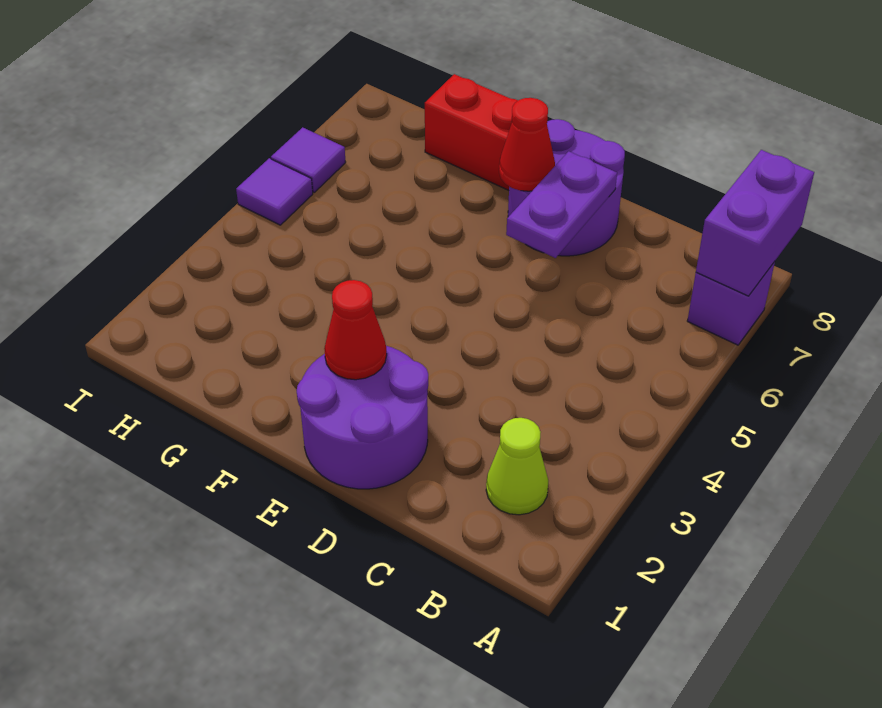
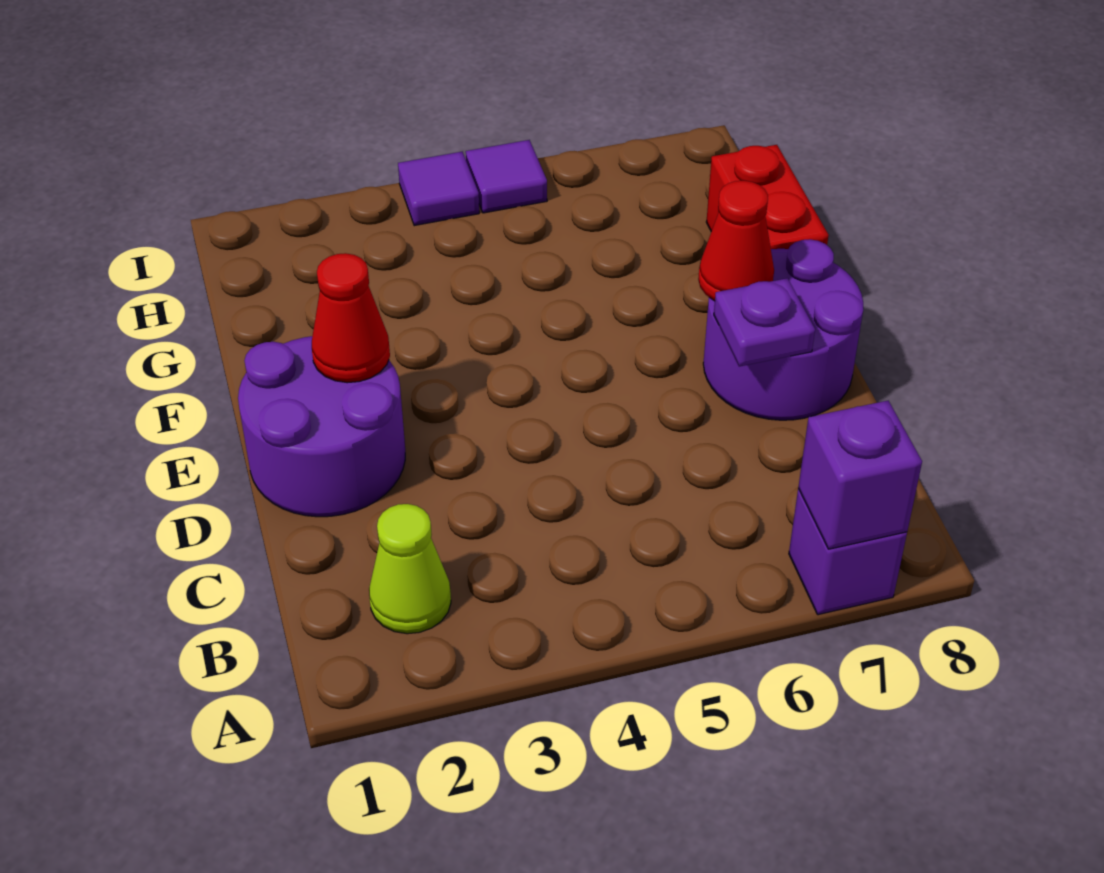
purple brick A7:A8 level 2 -> purple brick A7 level 2
purple plate D6:D7 level 2 -> purple plate D7 level 2
purple tile I6 level 1 -> purple tile I4 level 1

